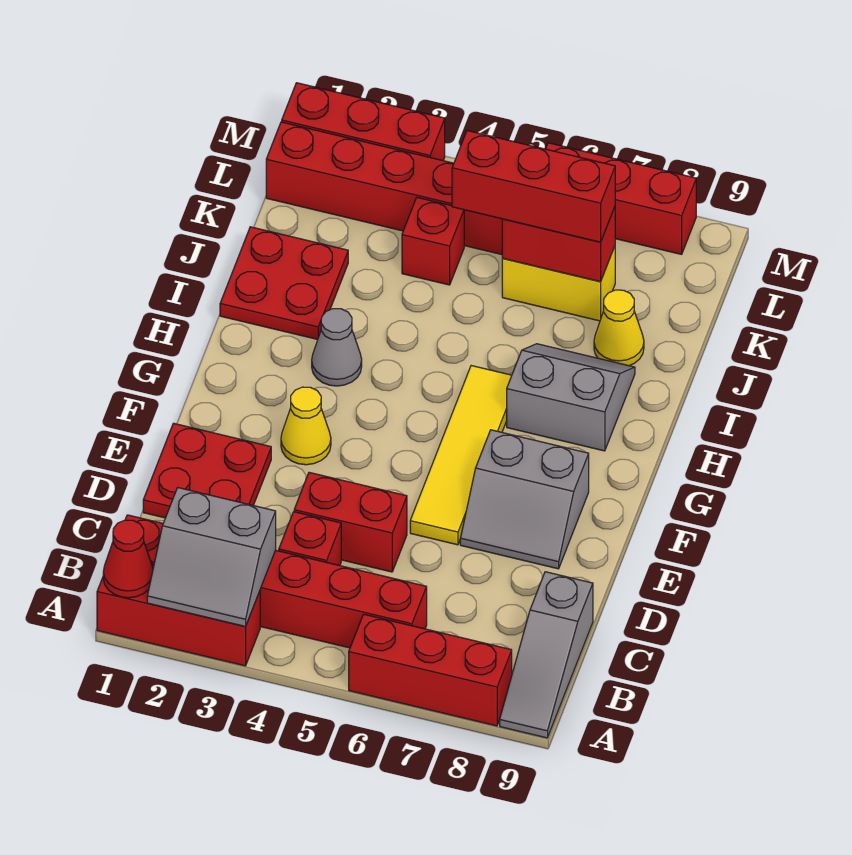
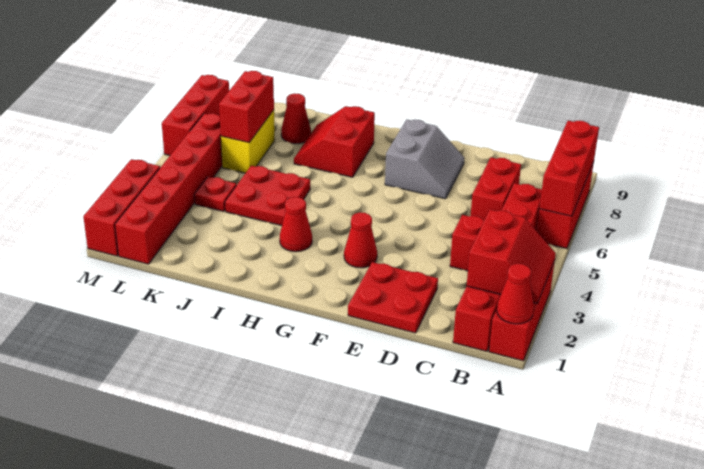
grey slope A2:B3 level 2 top B -> red slope A2:B3 level 2 top B
grey slope A9:C9 level 1 top C -> none
red brick D4:D5 level 1 -> red brick C6:C7 level 1
yellow tile E6:H6 level 1 -> none
yellow cone F3 level 1 -> red cone F3 level 1
grey cone H3 level 1 -> red cone H3 level 1
grey slope H7:I8 level 1 top H -> red slope H7:I8 level 1 top H
red plate I1:J2 level 1 -> red plate I4:J5 level 1
yellow cone J8 level 1 -> red cone J8 level 1
red brick K4 level 1 -> red plate K4 level 1
red brick K5:K7 level 3 -> red brick A6:A8 level 2

